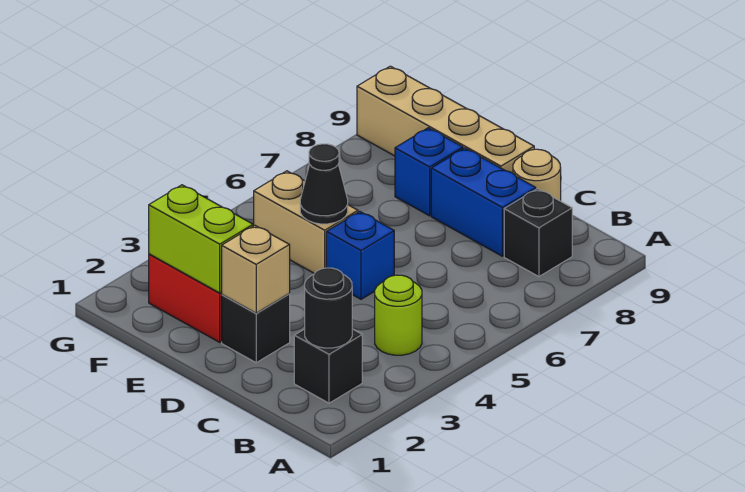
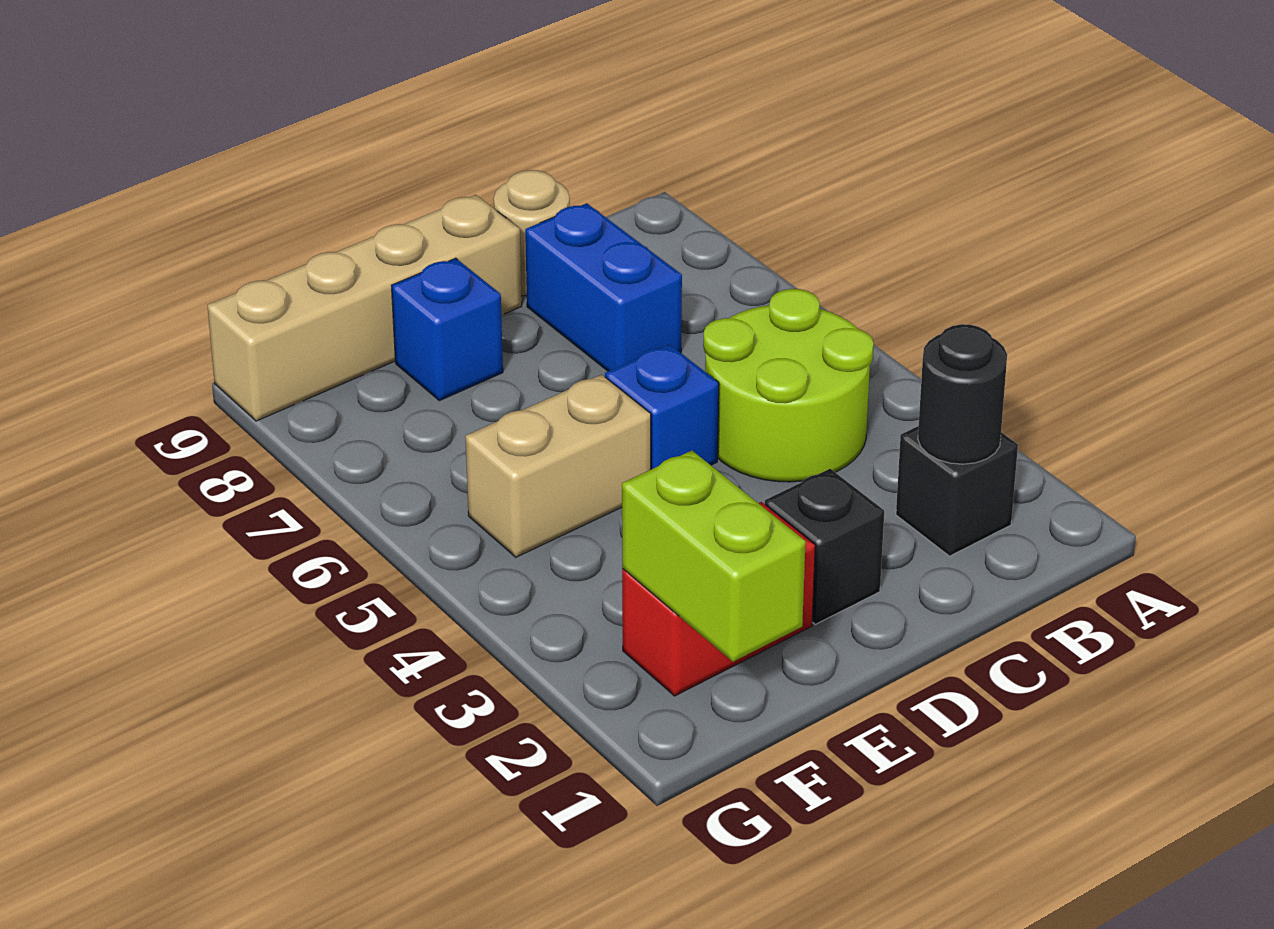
lime round brick B4 level 1 -> lime round brick B4:C5 level 1
black brick B8 level 1 -> none
blue brick C8:D8 level 1 -> blue brick C7:C8 level 1
tan brick D2 level 2 -> none
lime brick E2:F2 level 2 -> lime brick F1:F2 level 2
black cone E5 level 2 -> none

